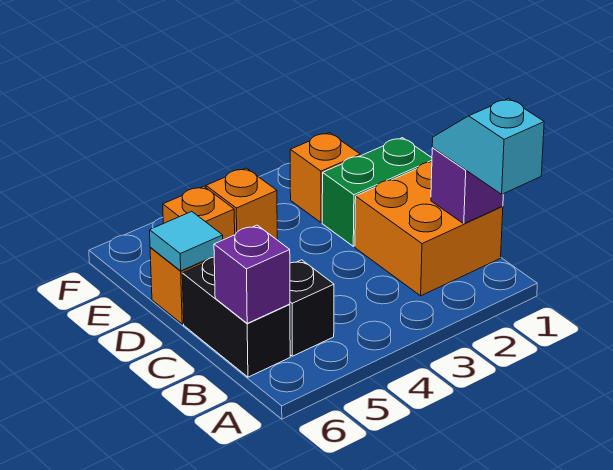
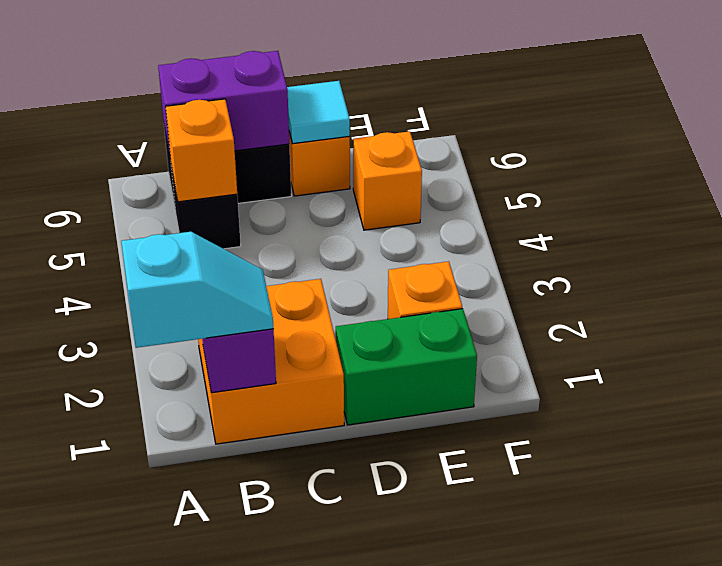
purple brick B6 level 2 -> purple brick B6:C6 level 2
green brick D1:D2 level 1 -> green brick D1:E1 level 1
orange brick E4 level 1 -> orange brick B5 level 2

